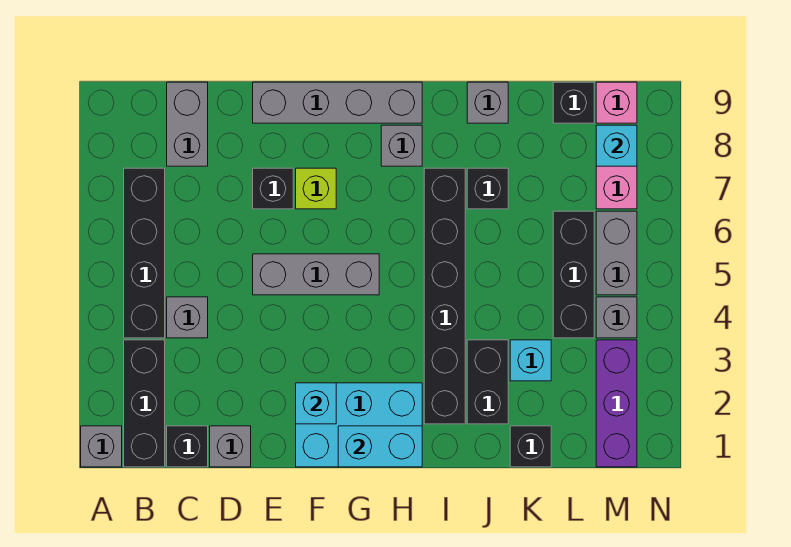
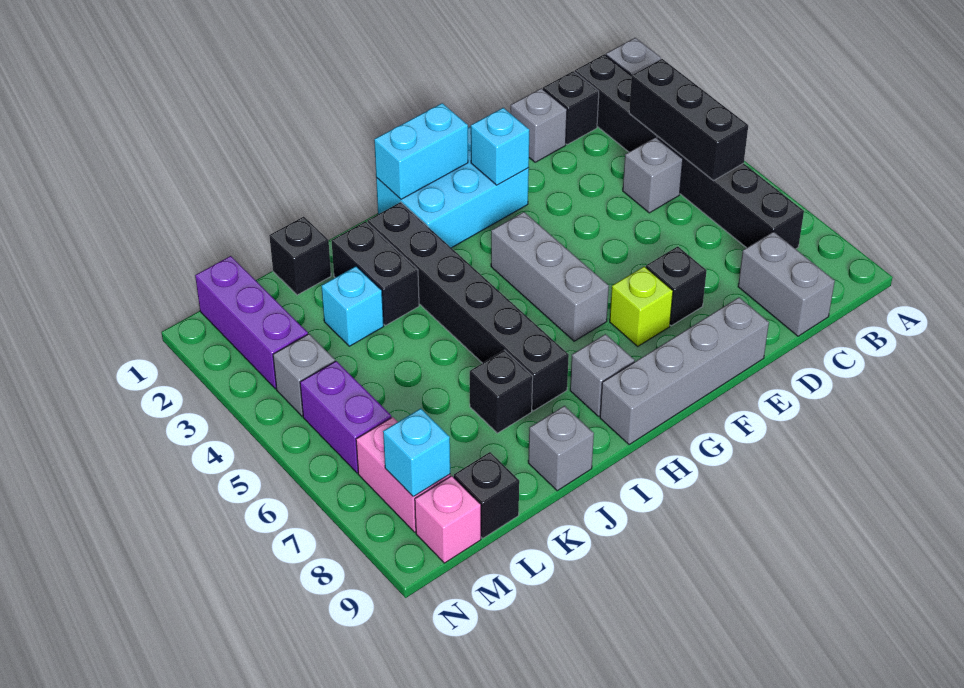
grey brick E5:G5 level 1 -> grey brick G4:G6 level 1
black brick L4:L6 level 1 -> black brick B3:B5 level 2
grey brick M5:M6 level 1 -> purple brick M5:M6 level 1

